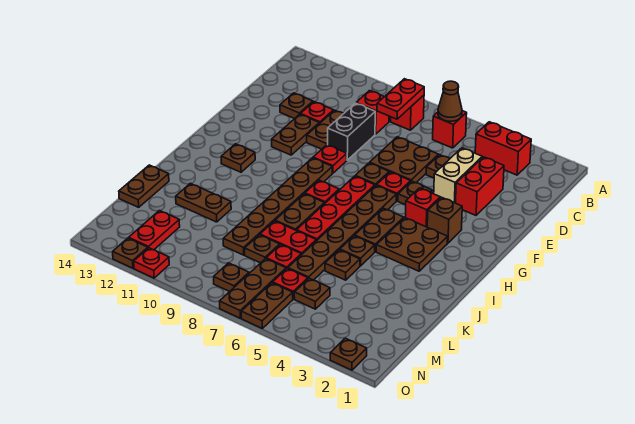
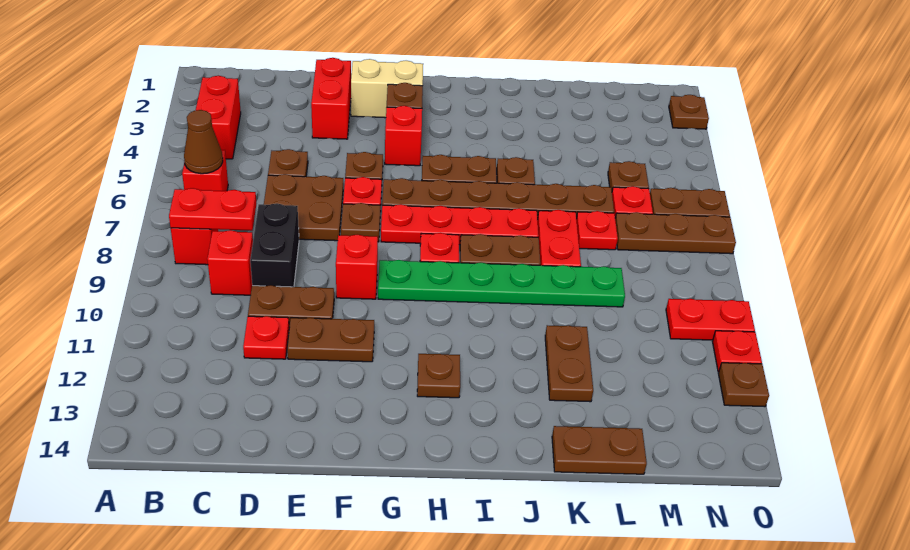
red brick D3:E3 level 1 -> red brick E2:E3 level 1
tan brick D4:E4 level 1 -> tan brick F2:G2 level 1
black brick D9:E9 level 1 -> black brick D8:D9 level 1
brown plate D12 level 1 -> none
red plate F9 level 1 -> red brick F9 level 1
brown plate G9:L9 level 1 -> green plate G9:L9 level 1
brown plate H3:I4 level 1 -> none
brown plate K5 level 1 -> none
brown plate L8 level 1 -> none
red plate M12:N12 level 1 -> red plate N10:O10 level 1
brown plate N8 level 1 -> none

